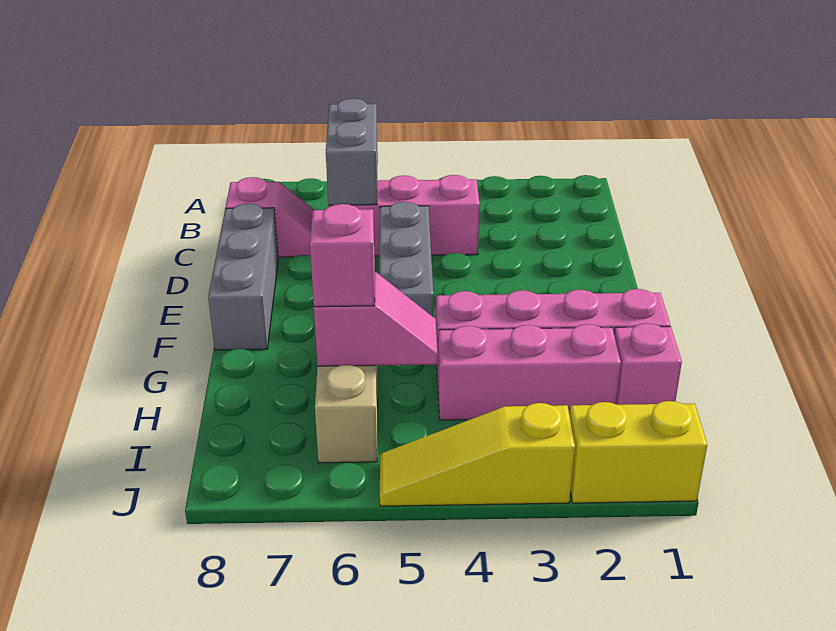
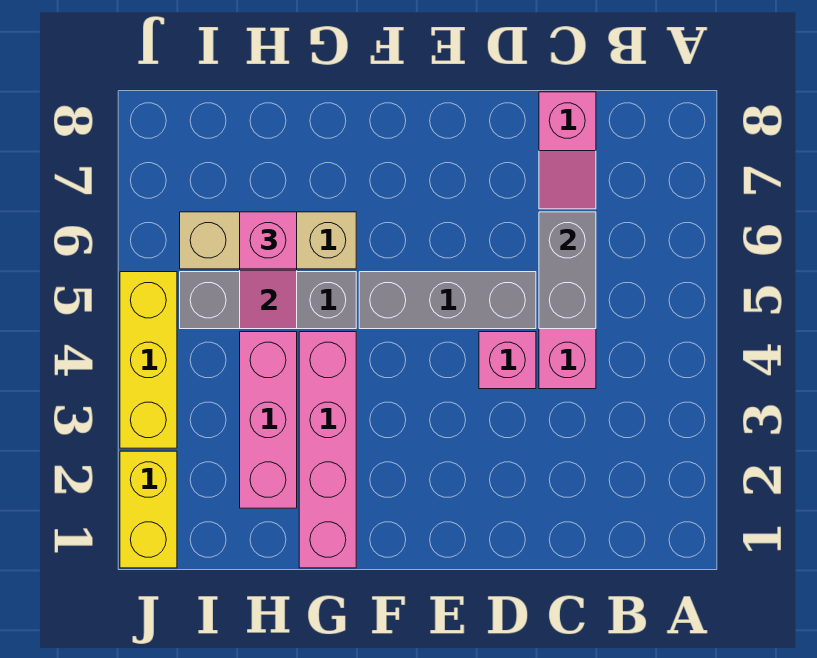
grey brick B6:C6 level 2 -> grey brick C5:C6 level 2
grey brick D8:F8 level 1 -> grey brick G5:I5 level 1
pink brick H1 level 1 -> pink brick D4 level 1
yellow slope J3:J5 level 1 top 3 -> yellow brick J3:J5 level 1

